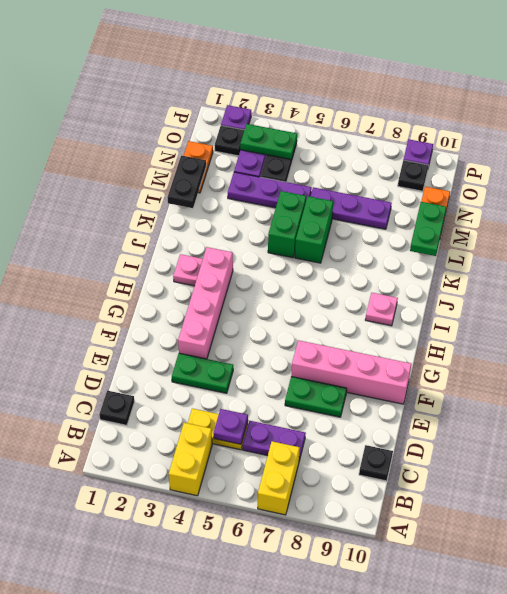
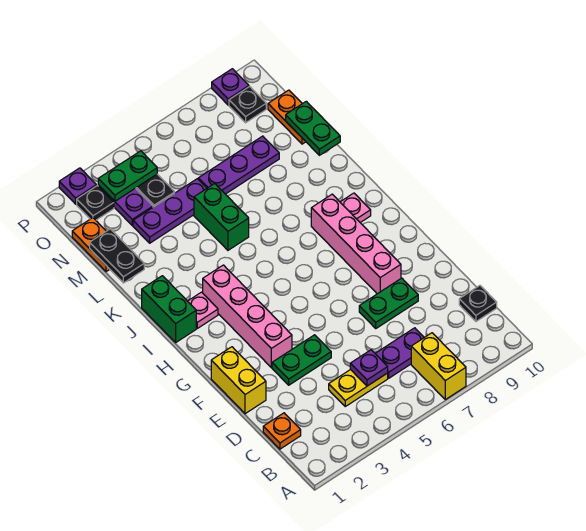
yellow brick A4:B4 level 1 -> yellow brick E1:F1 level 1
black plate C1 level 1 -> orange plate C1 level 1
pink brick F7:F10 level 1 -> pink brick F8:I8 level 1
green brick K6:L6 level 1 -> green brick I1:J1 level 1

